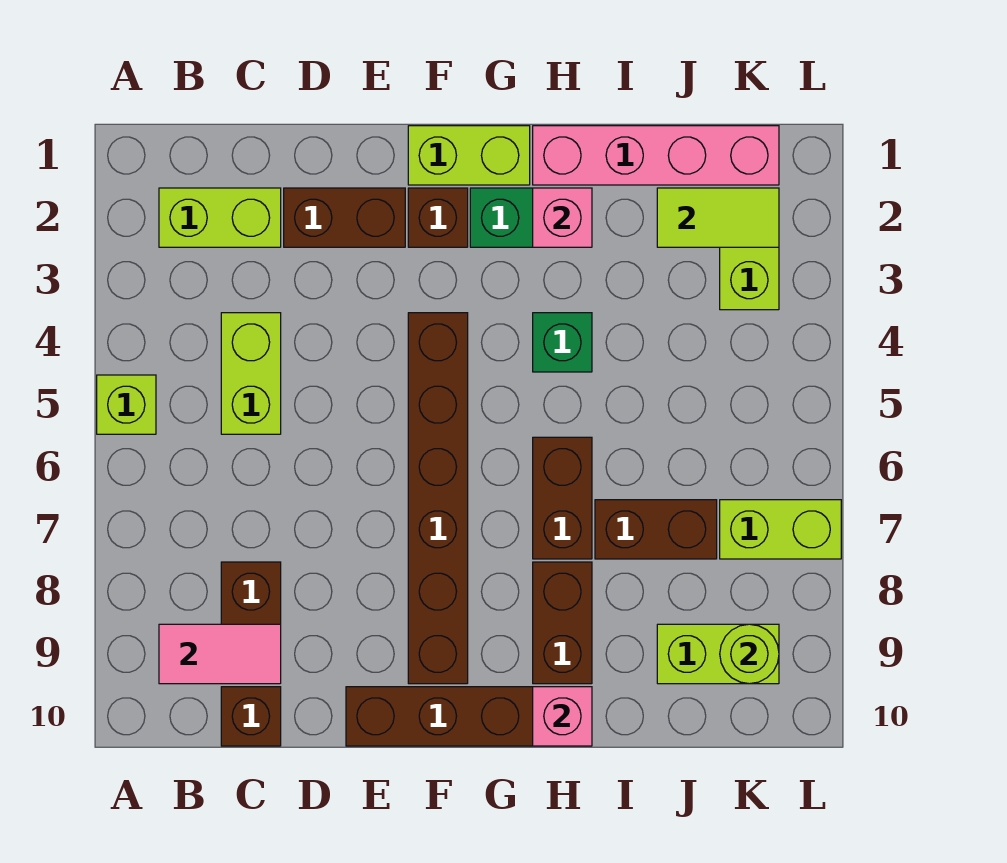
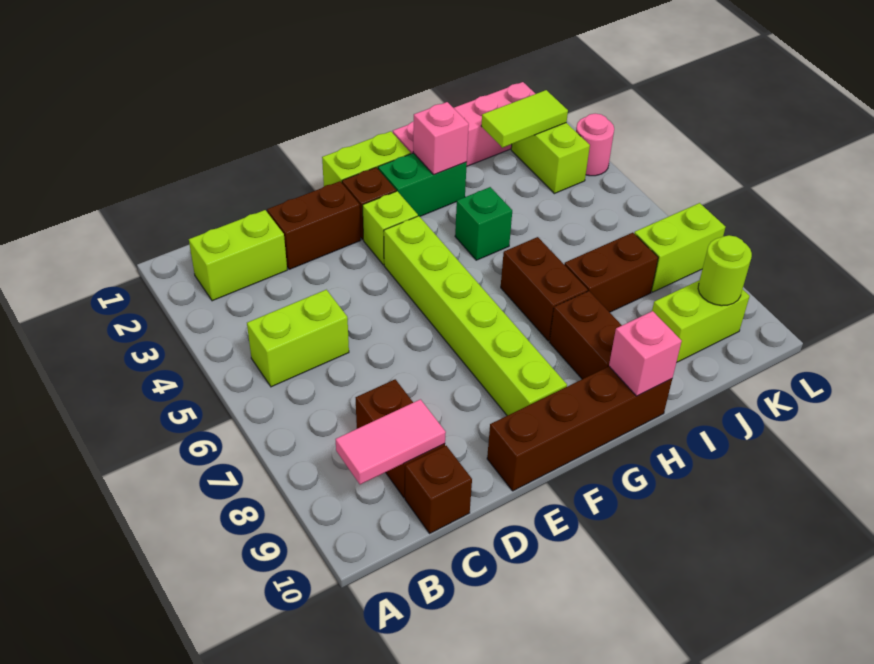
lime brick A5 level 1 -> lime brick F3 level 1
lime brick C4:C5 level 1 -> lime brick B5:C5 level 1
brown brick F4:F9 level 1 -> lime brick F4:F9 level 1
none -> pink round brick L3 level 1

